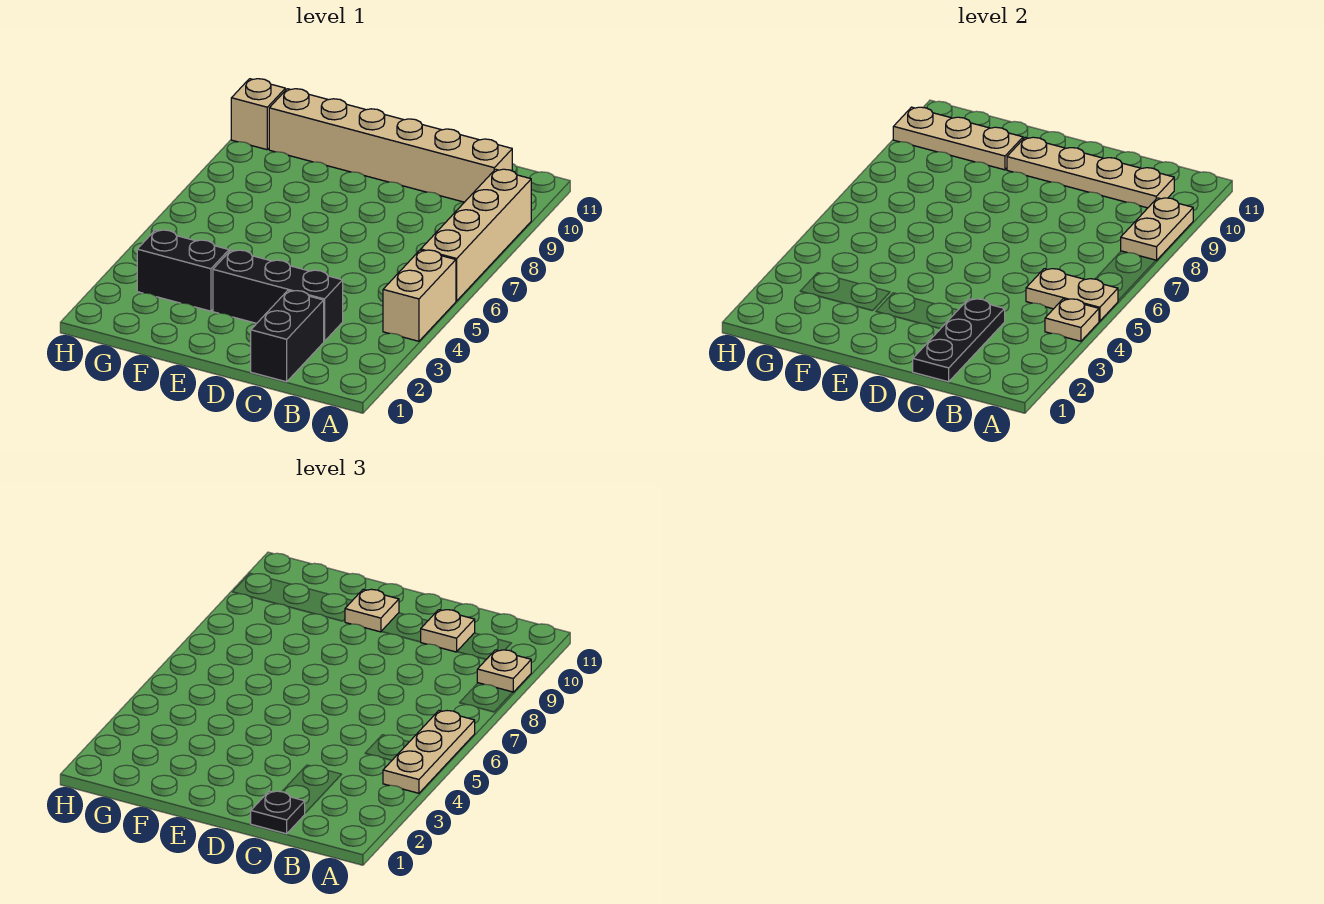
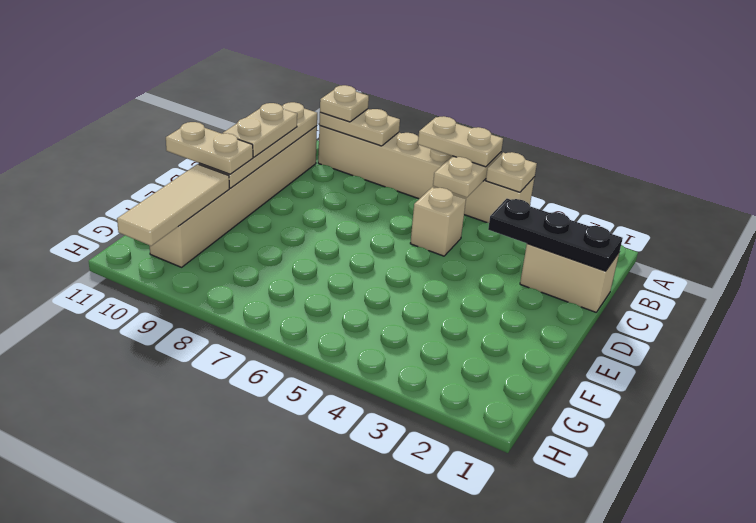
tan plate A4:A6 level 3 -> tan plate A5:A6 level 3
black brick C1:C2 level 1 -> tan brick C1:C2 level 1
black plate C1 level 3 -> none
black brick C3:E3 level 1 -> none
tan plate C10 level 3 -> tan plate C10:D10 level 3
tan plate E10 level 3 -> tan plate E10:E11 level 3
black brick F3:G3 level 1 -> none
tan plate F10:H10 level 2 -> tan tile F10:H10 level 2
tan brick H10 level 1 -> tan brick C5 level 1

